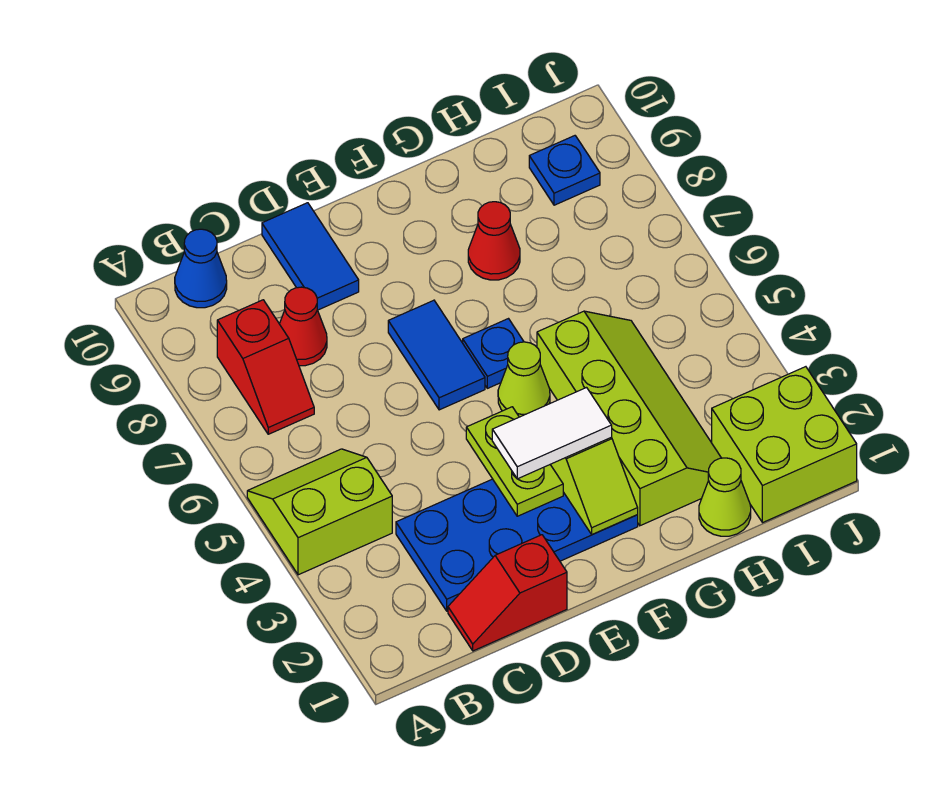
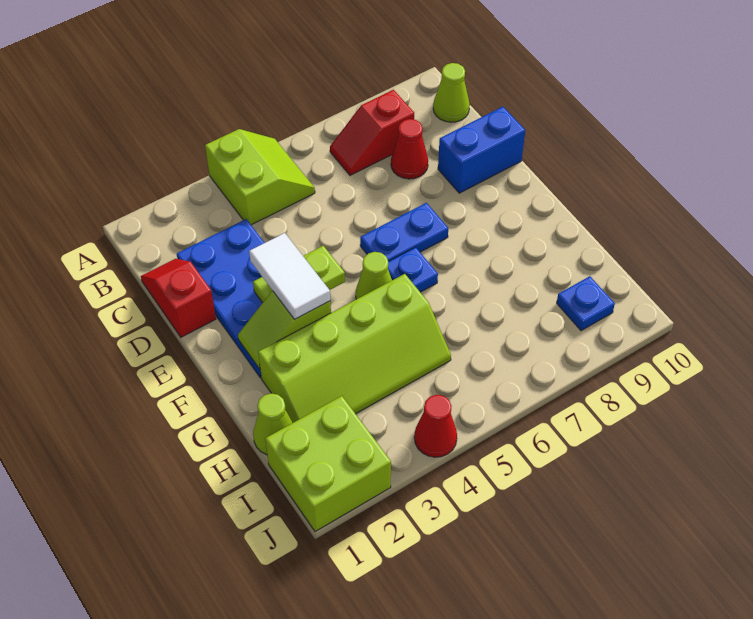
blue cone B10 level 1 -> lime cone B10 level 1
blue tile D9:D10 level 1 -> blue brick D9:D10 level 1
blue tile E6:E7 level 1 -> blue plate E6:E7 level 1
red cone G8 level 1 -> red cone J4 level 1

